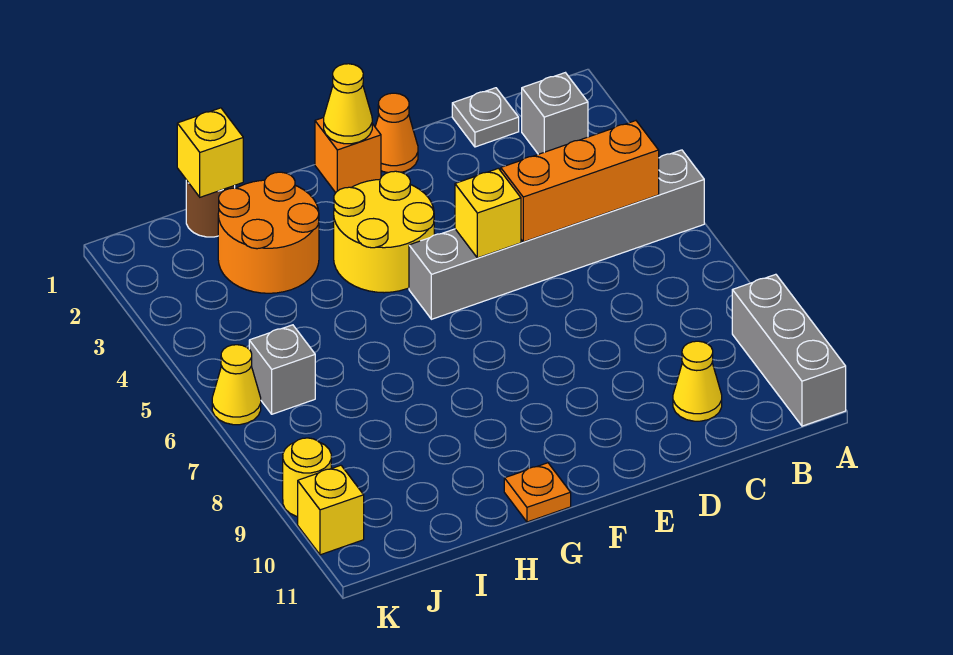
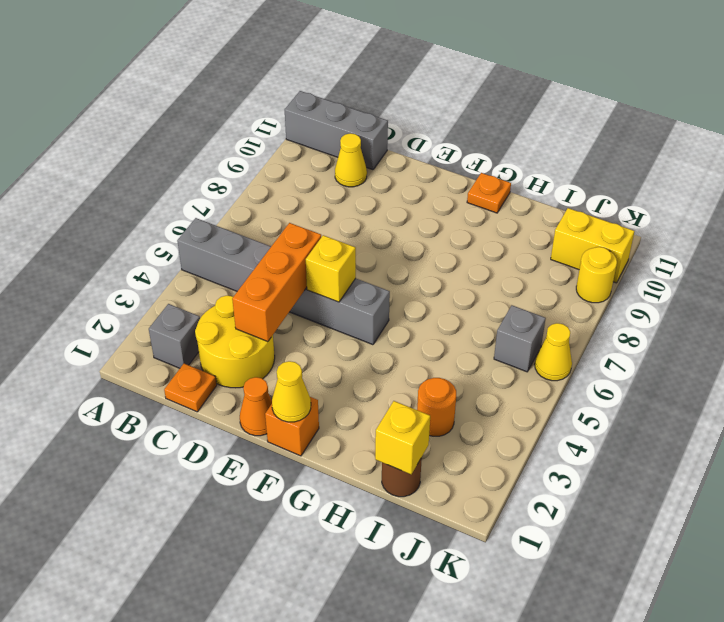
grey brick A9:A11 level 1 -> grey brick A11:C11 level 1
orange brick B5:D5 level 2 -> orange brick D3:D5 level 2
grey plate C1 level 1 -> orange plate C1 level 1
yellow round brick F3:G4 level 1 -> yellow round brick C2:D3 level 1
orange round brick H2:I3 level 1 -> orange round brick I3 level 1
yellow brick K10 level 1 -> yellow brick J10:K10 level 1

